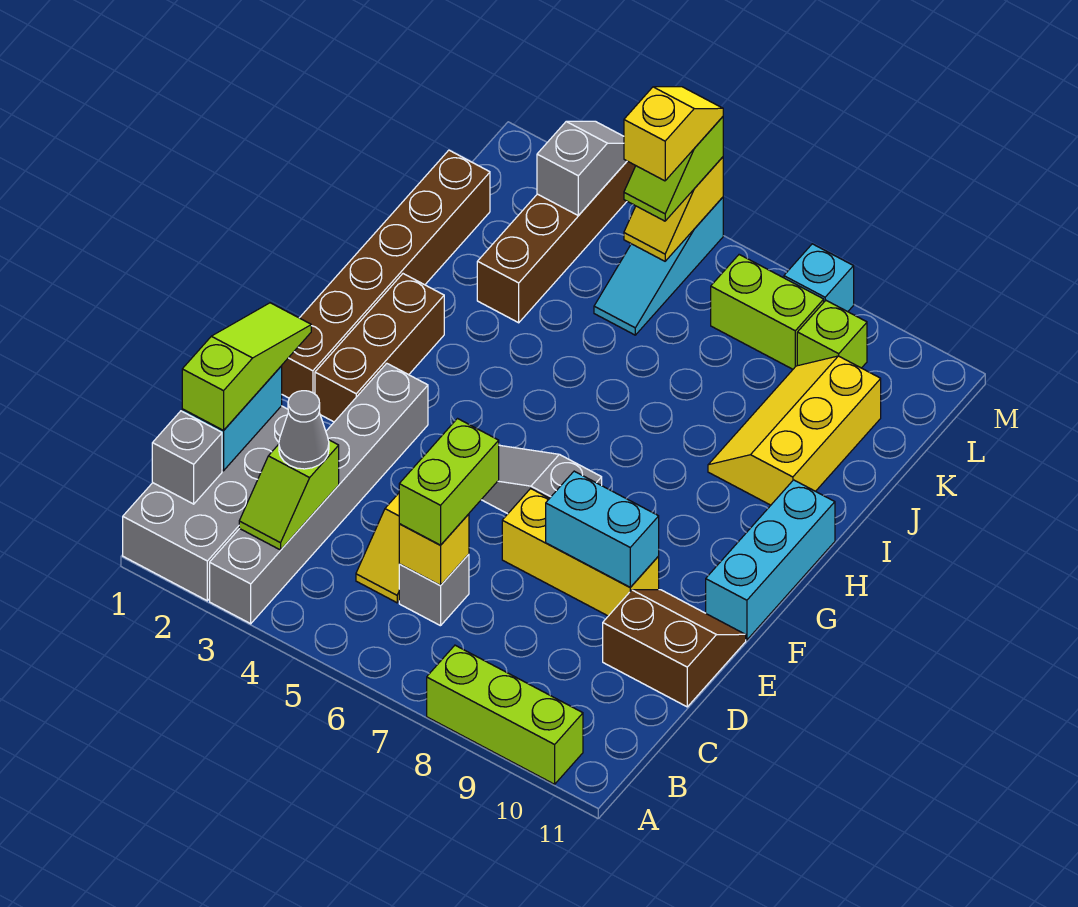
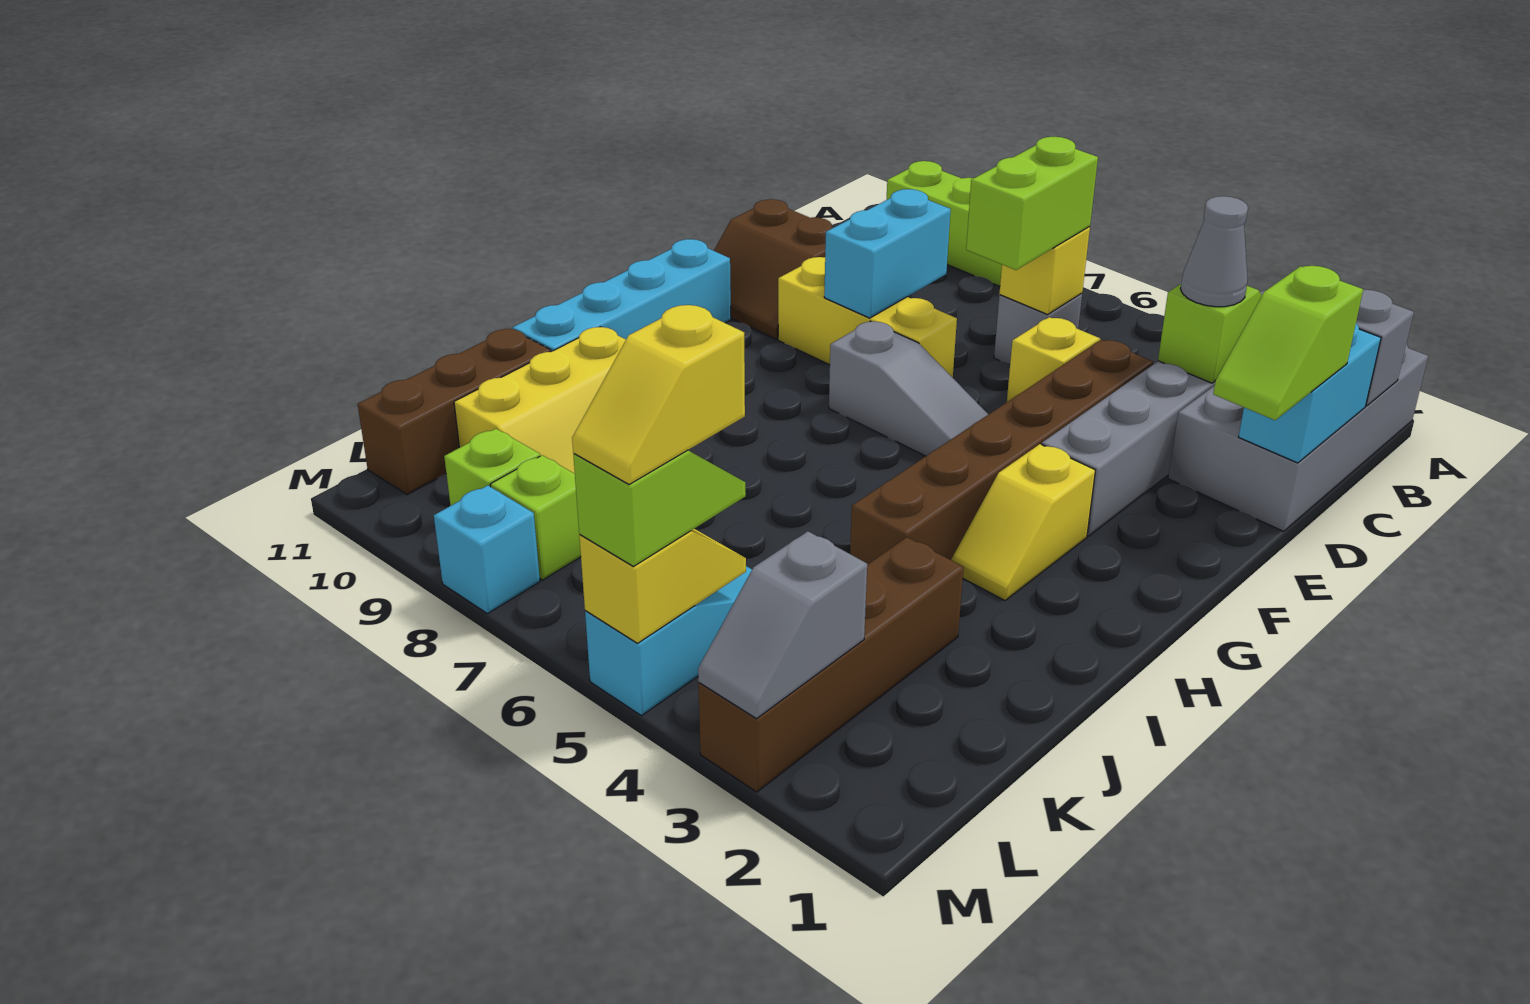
lime slope C1:E1 level 3 top C -> lime slope D1:E1 level 3 top D
cyan brick E8:E9 level 2 -> cyan brick D8:E8 level 2
brown brick F1:K1 level 1 -> brown brick D4:I4 level 1
brown brick F2:H2 level 1 -> brown brick J11:L11 level 1
cyan brick F11:H11 level 1 -> cyan brick F11:I11 level 1
none -> yellow slope G3:H3 level 1 top G
lime brick L7:L8 level 1 -> lime brick L8 level 1

